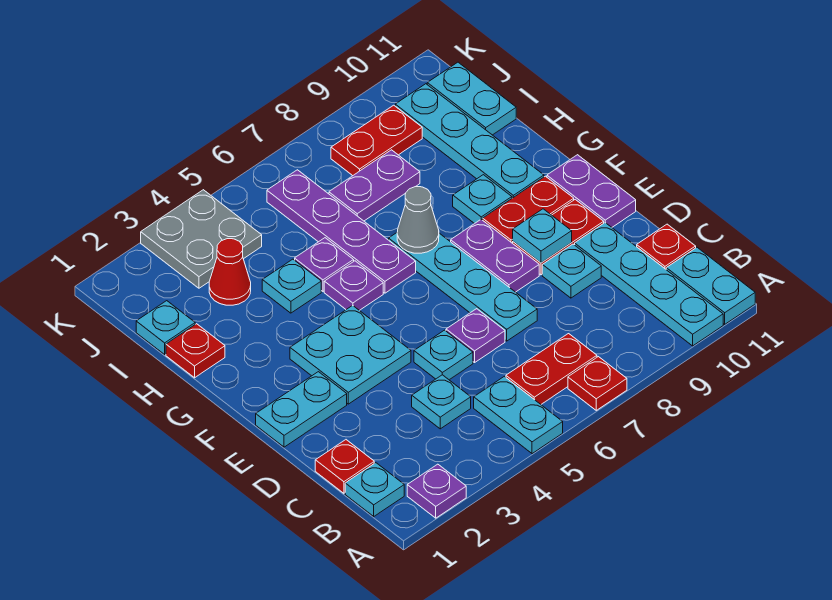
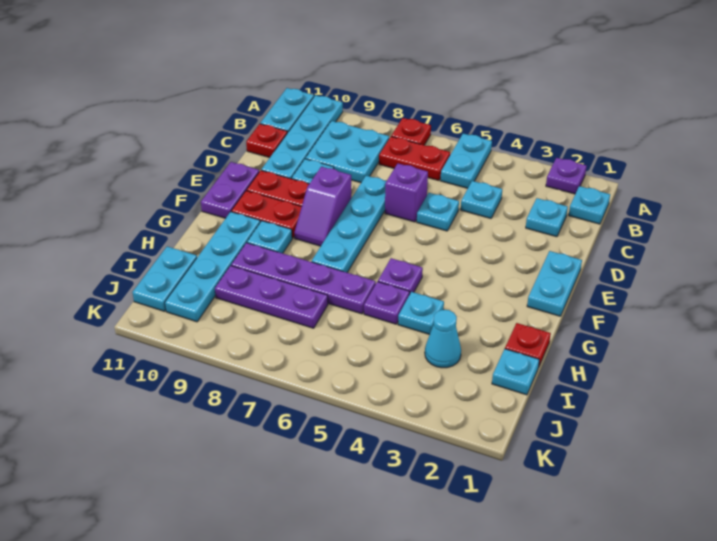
red plate C1 level 1 -> none
purple plate D6 level 1 -> purple brick D6 level 1
cyan plate E1:E2 level 1 -> cyan plate E1:F1 level 1
cyan plate E3:F4 level 1 -> cyan plate B8:C9 level 1
purple plate E8:F8 level 1 -> purple slope E8:F8 level 1 top E
cyan plate E9 level 2 -> cyan plate C2 level 1
purple plate G6:J6 level 1 -> purple plate H6:H9 level 1
grey cone G7 level 2 -> none
red cone I3 level 1 -> cyan cone I3 level 1
purple plate I7:I8 level 1 -> purple plate I7:I9 level 1
grey plate J3:K4 level 1 -> none
red plate J8:J9 level 1 -> none

